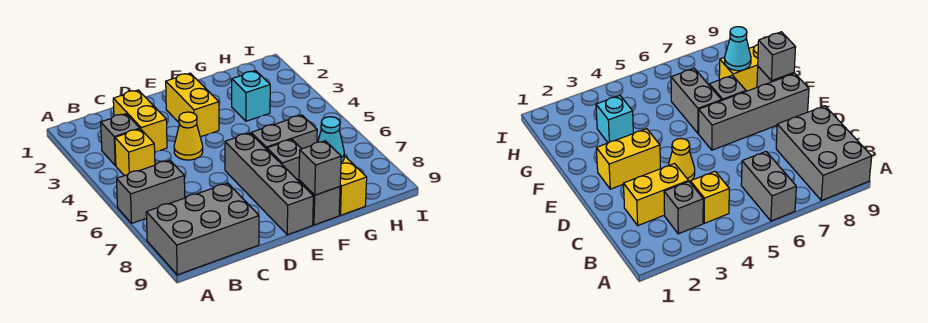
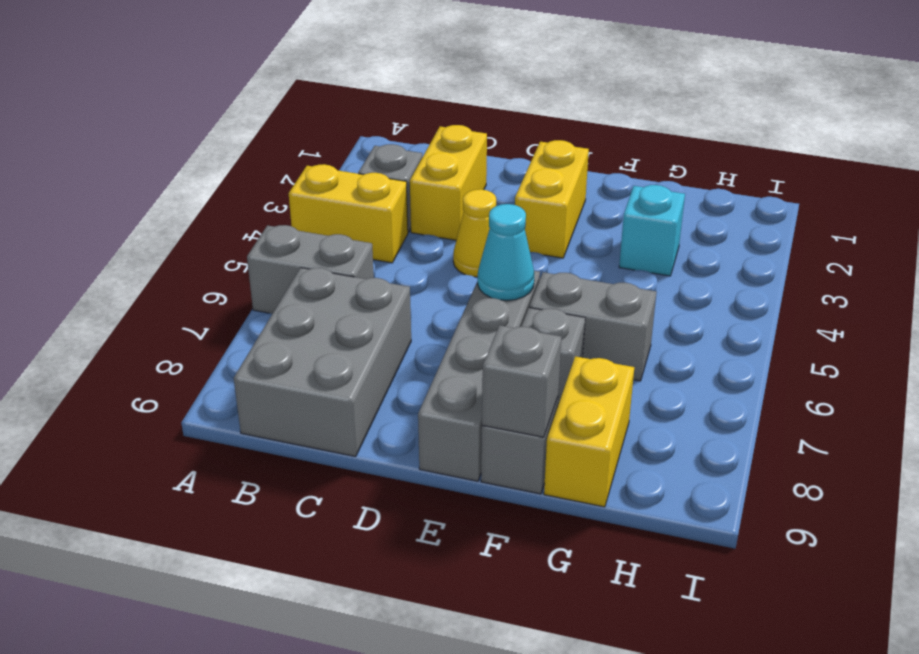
grey brick A8:C9 level 1 -> grey brick B7:C9 level 1
yellow brick B4 level 1 -> yellow brick A4:B4 level 1
cyan cone G8 level 2 -> cyan cone E6 level 2

